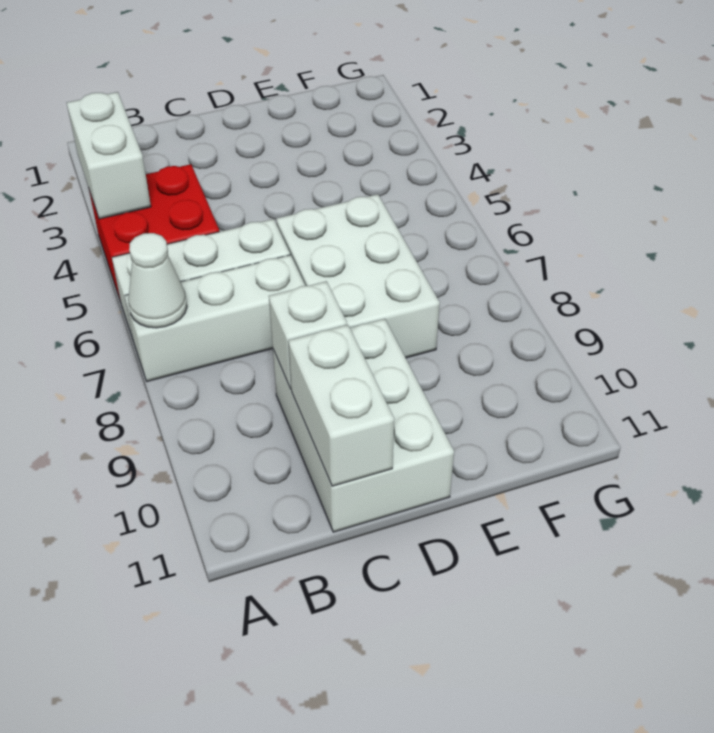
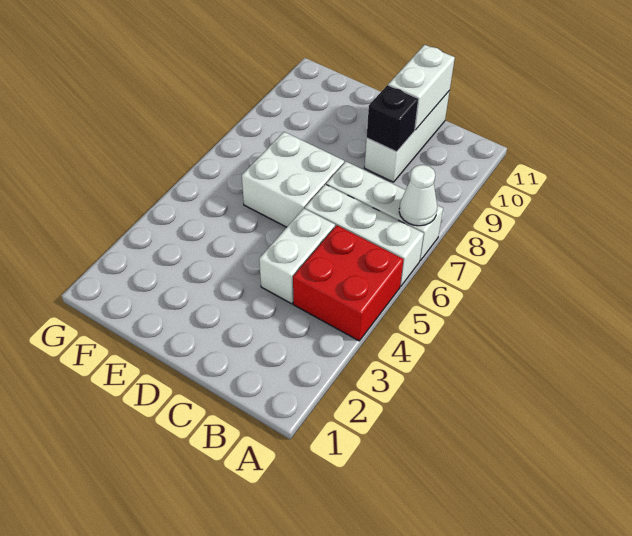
white brick A3:A4 level 2 -> white brick C4:C5 level 1
white brick C9:D11 level 1 -> white brick C9:C11 level 1
white brick C9 level 2 -> black brick C9 level 2
white brick D6:E8 level 1 -> white brick D6:E7 level 1

